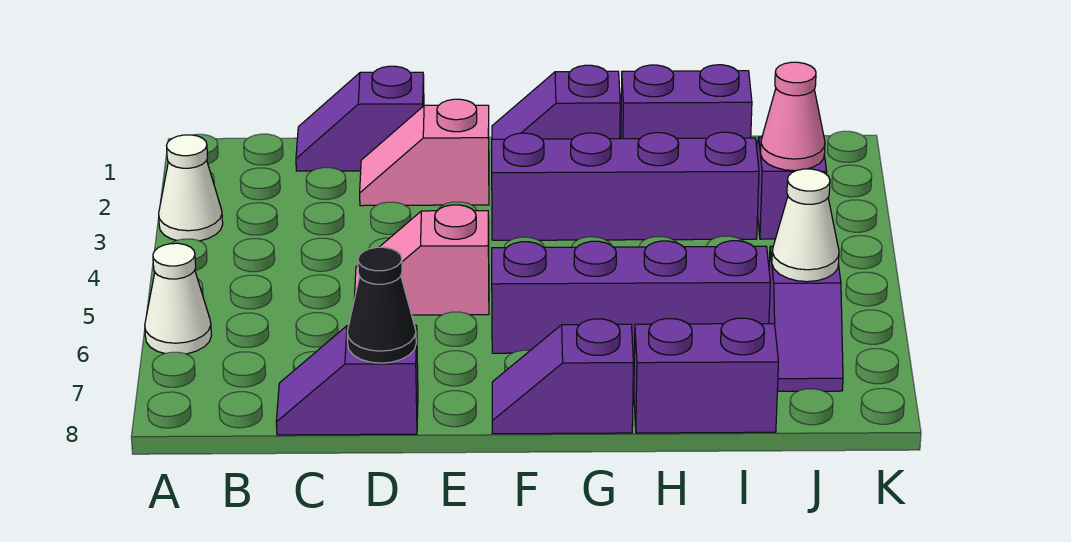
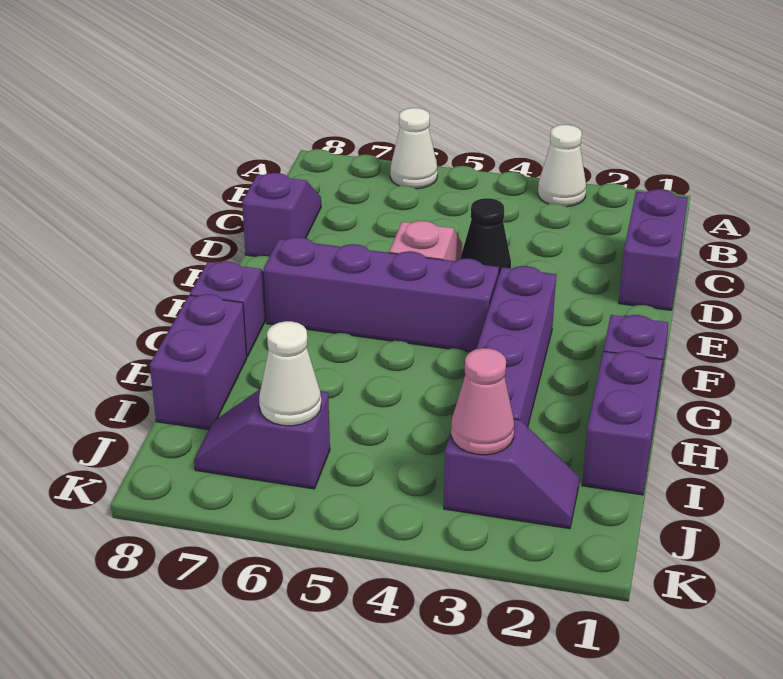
purple slope C1:D1 level 1 top D -> purple brick C1:D1 level 1
pink slope D2:E2 level 1 top E -> none
black cone D8 level 2 -> black cone D4 level 1
purple brick F6:I6 level 1 -> purple brick F4:F7 level 1

